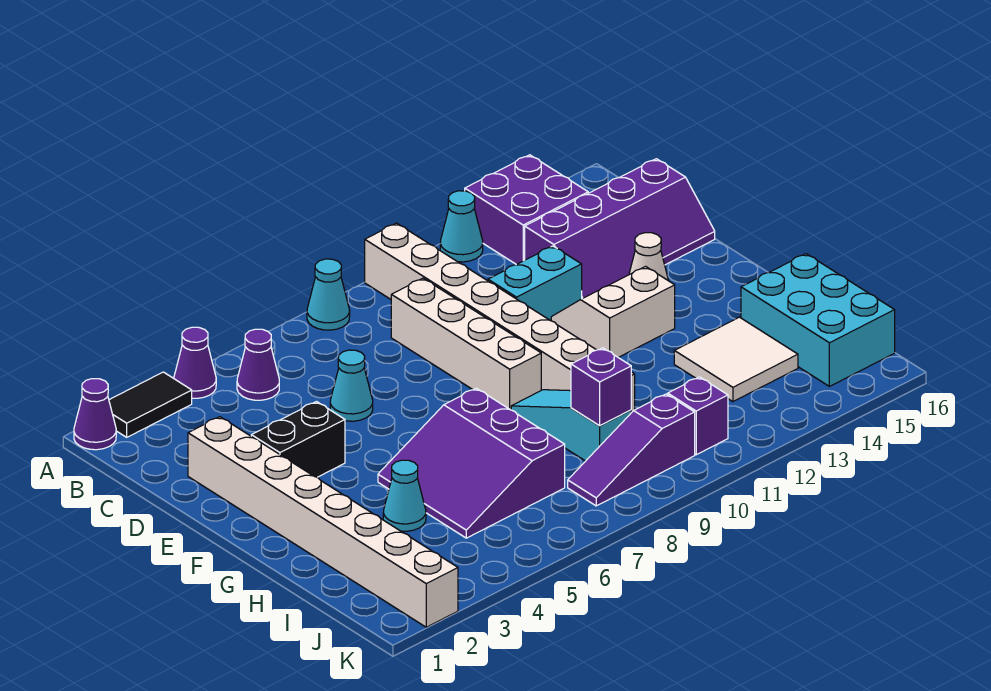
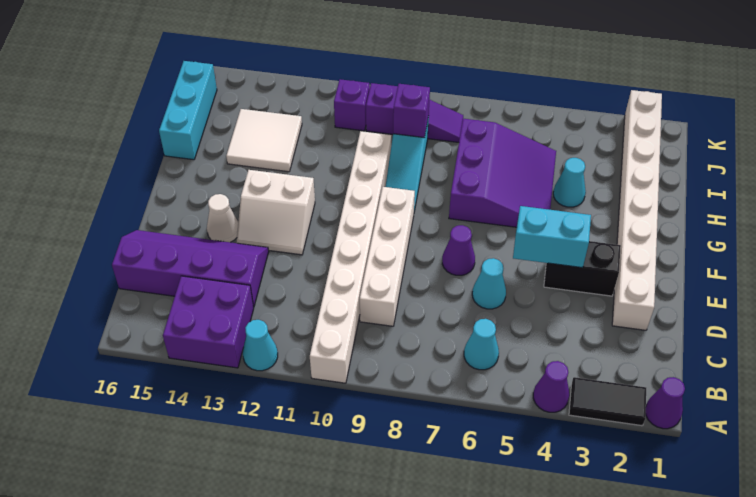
cyan cone A8 level 1 -> cyan cone B6 level 1
purple cone B5 level 1 -> purple cone E7 level 1
cyan brick D11:D12 level 1 -> cyan brick E4:E5 level 2
cyan brick H15:J16 level 1 -> cyan brick H16:J16 level 1

